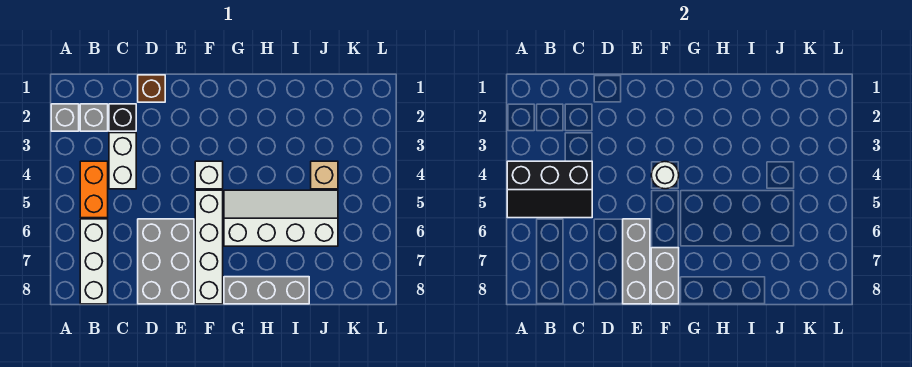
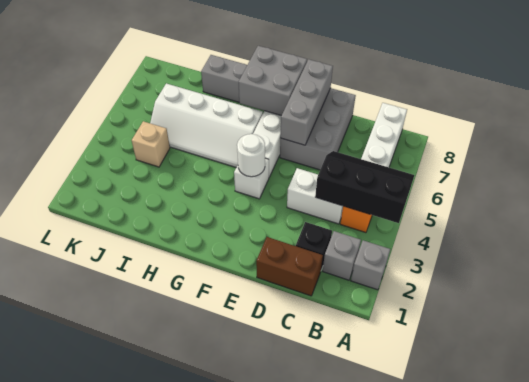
white brick C3:C4 level 1 -> white brick C4:D4 level 1
brown brick D1 level 1 -> brown brick C1:D1 level 1
grey brick F7:F8 level 2 -> grey brick F7:G8 level 2

